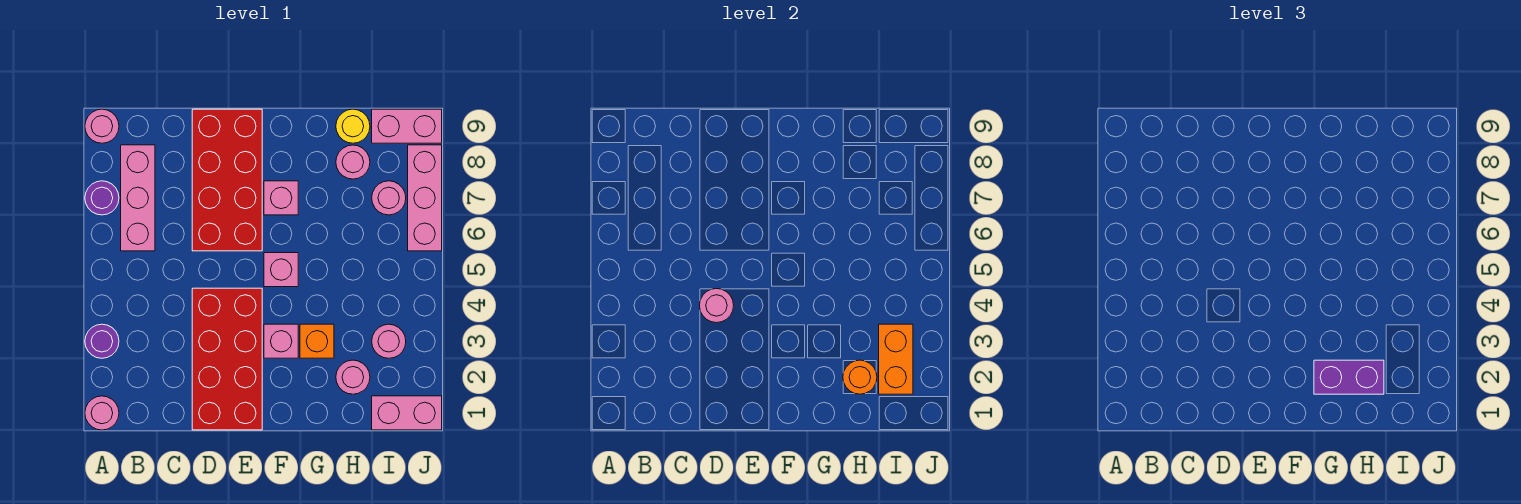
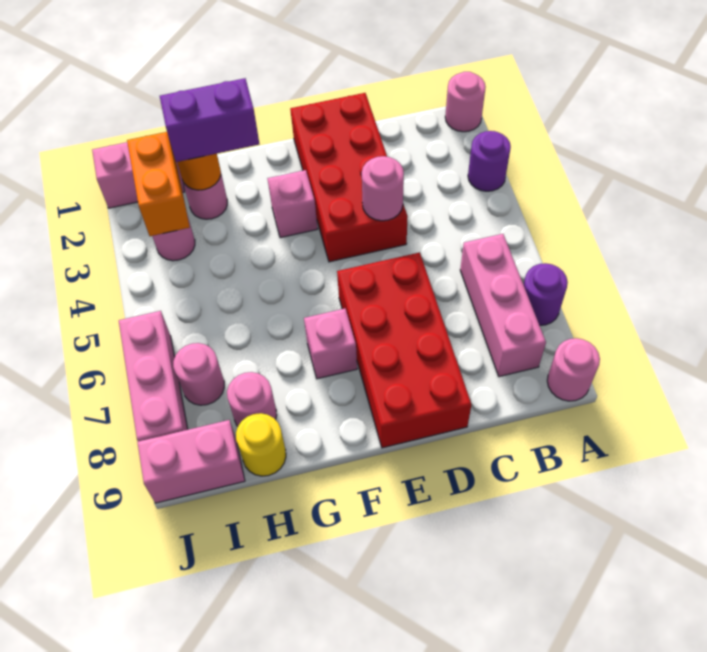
pink brick F5 level 1 -> none
orange brick G3 level 1 -> none

